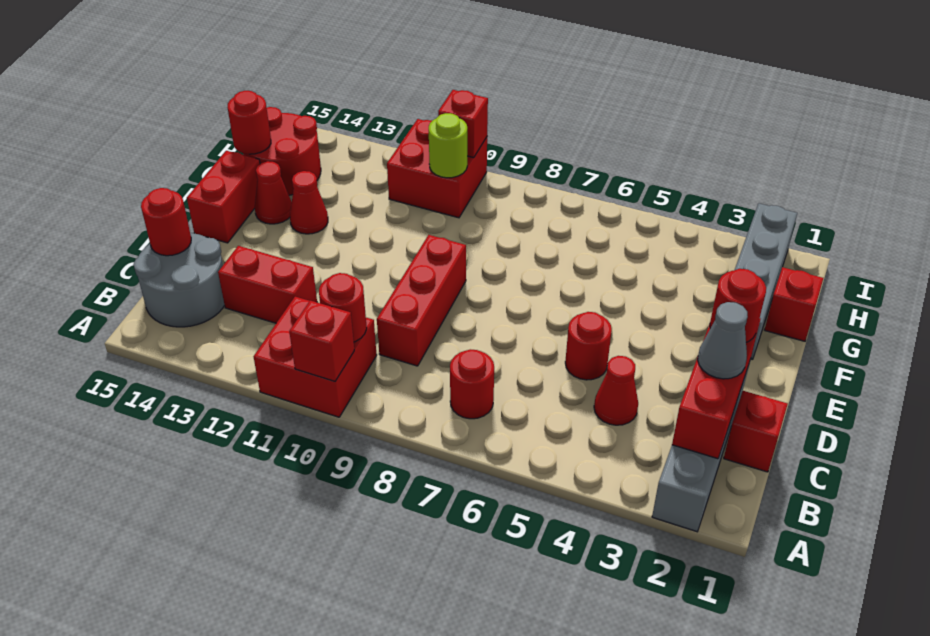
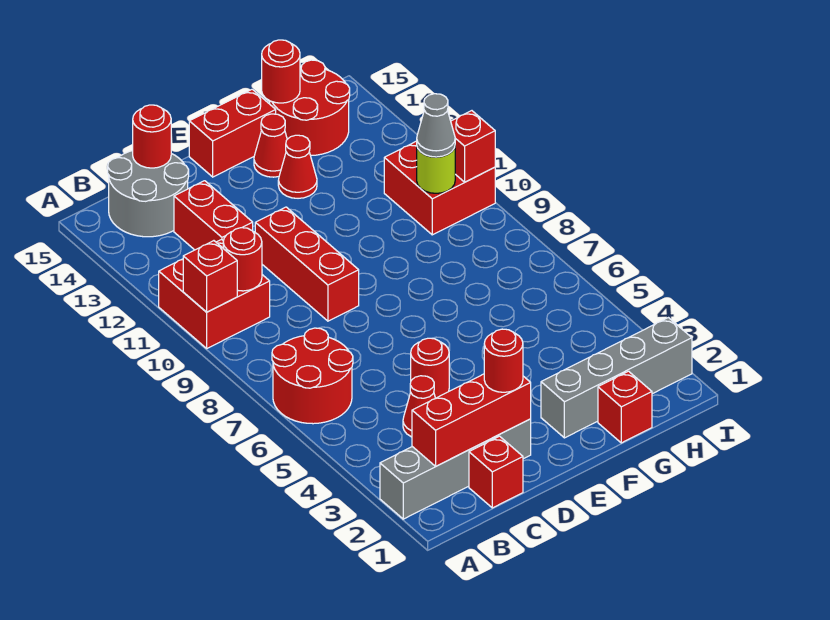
red round brick B7 level 1 -> red round brick A6:B7 level 1
grey cone C2 level 3 -> grey cone H10 level 3
red brick C9:E9 level 1 -> red brick D9:D11 level 1

